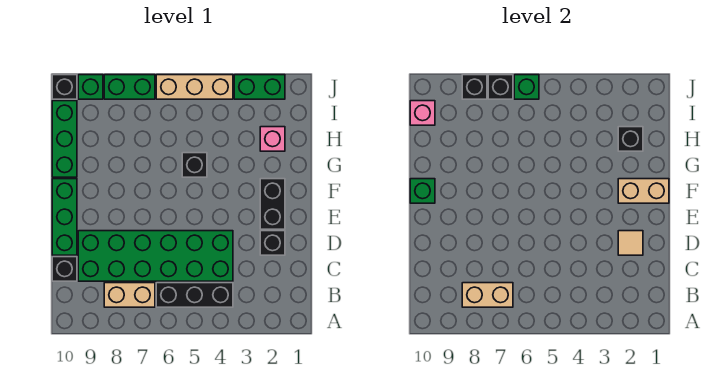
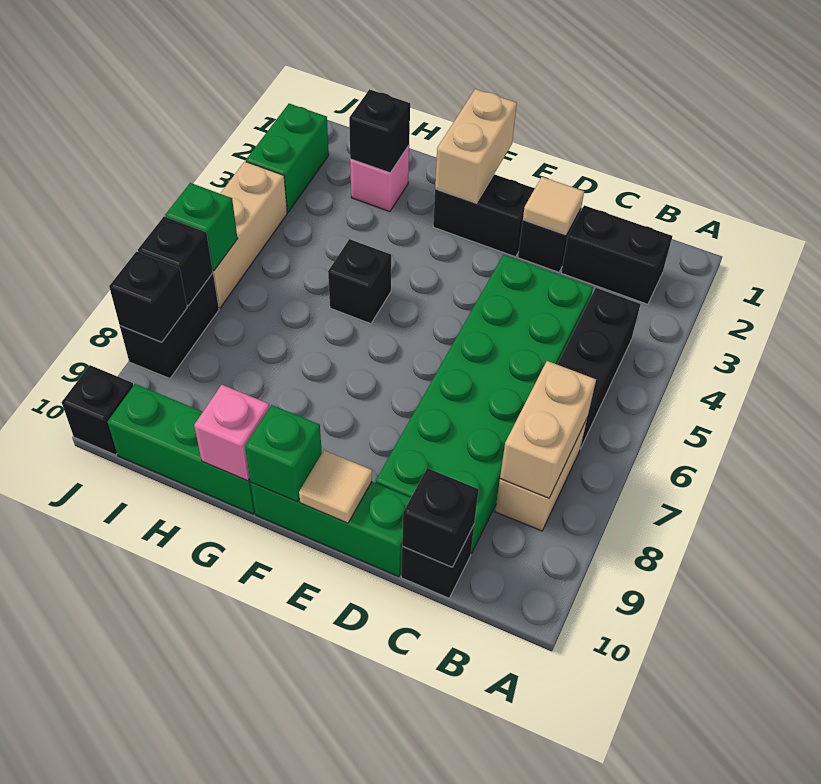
none -> black brick B2:C2 level 1
none -> black brick C10 level 2
none -> tan tile E10 level 2
pink brick I10 level 2 -> pink brick G10 level 2
green brick J7:J8 level 1 -> black brick J7:J8 level 1
green brick J9 level 1 -> none

